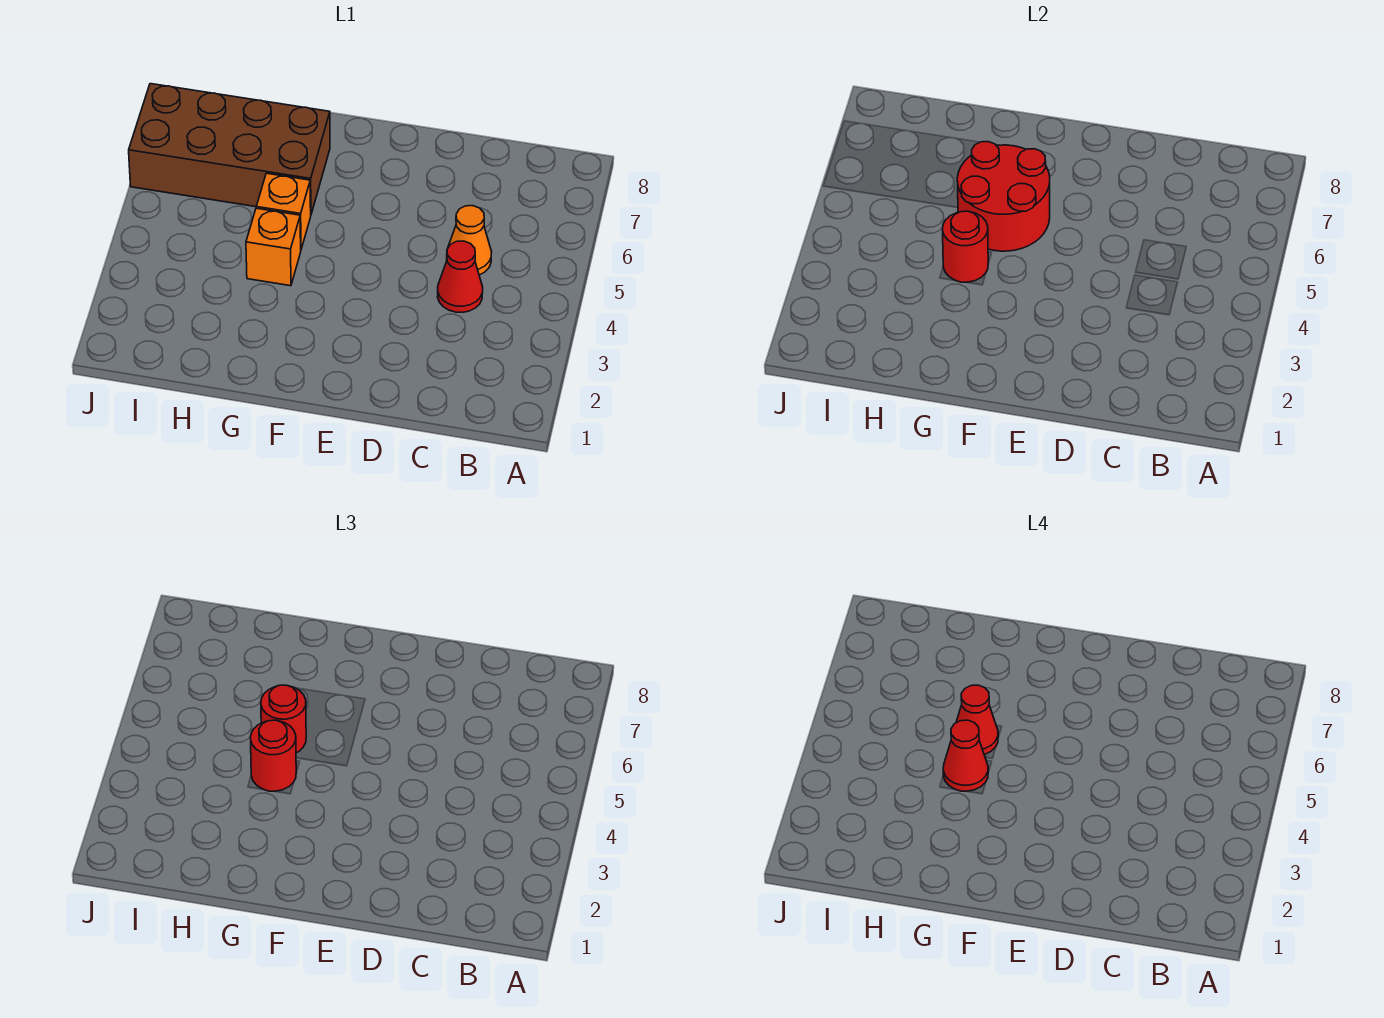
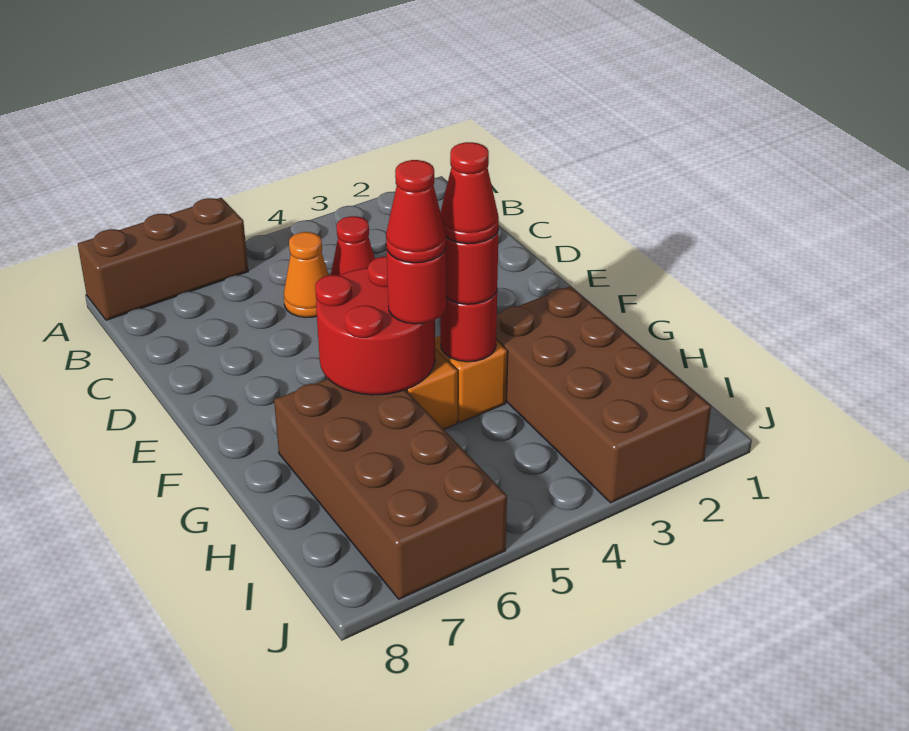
none -> brown brick A6:A8 level 1
none -> brown brick G2:J3 level 1

